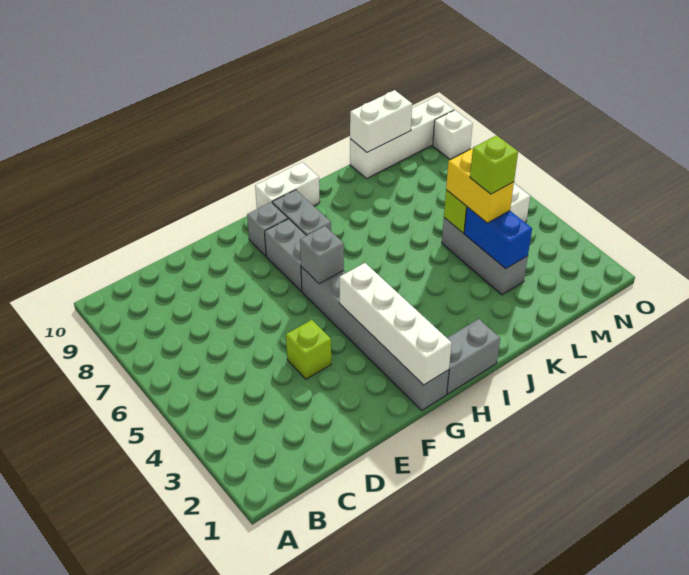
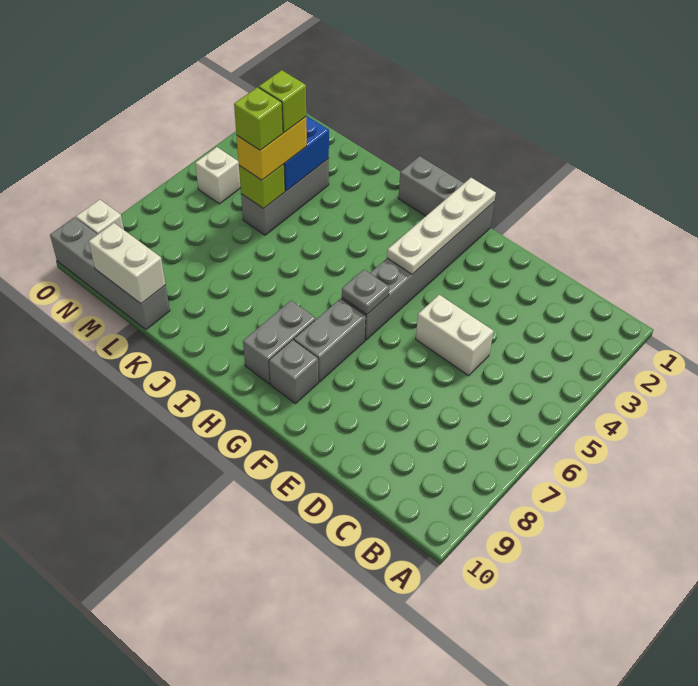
lime brick E4 level 1 -> lime brick L5 level 4
white brick G1:G4 level 2 -> white plate G1:G4 level 2
grey brick G6 level 2 -> grey plate G6 level 2
white brick H10:I10 level 1 -> white brick D5:E5 level 1
white brick L10:O10 level 1 -> grey brick L10:O10 level 1

